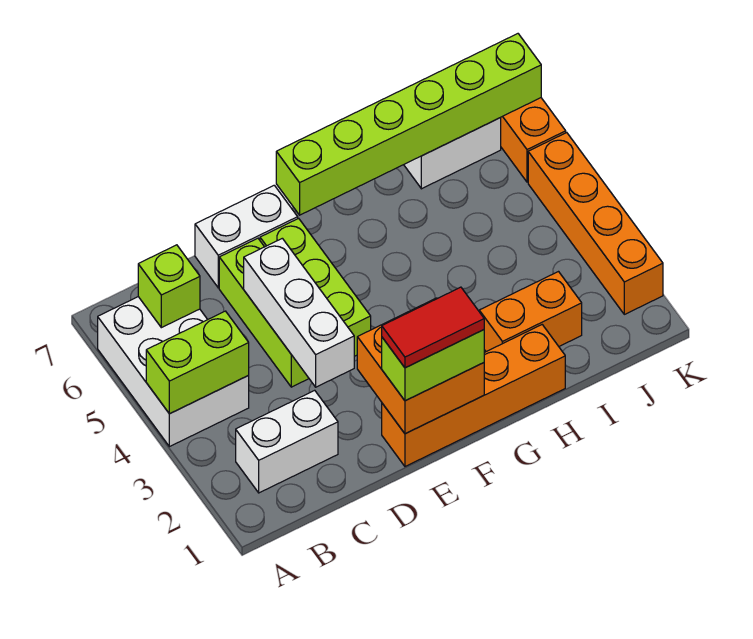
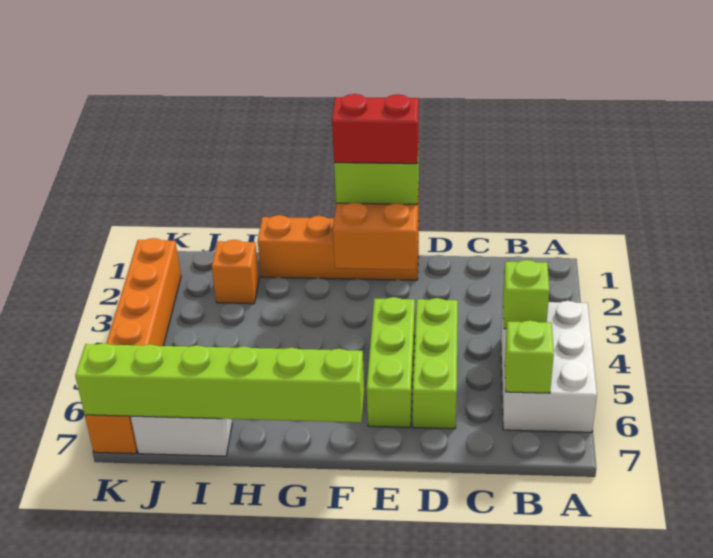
lime brick A4:B4 level 2 -> lime brick B4 level 2
white brick B2:C2 level 1 -> none
white brick D3:D5 level 2 -> none
white brick D7:E7 level 1 -> none
red tile E1:F1 level 4 -> red brick E1:F1 level 4
orange brick H2:I2 level 1 -> orange brick I2 level 1

